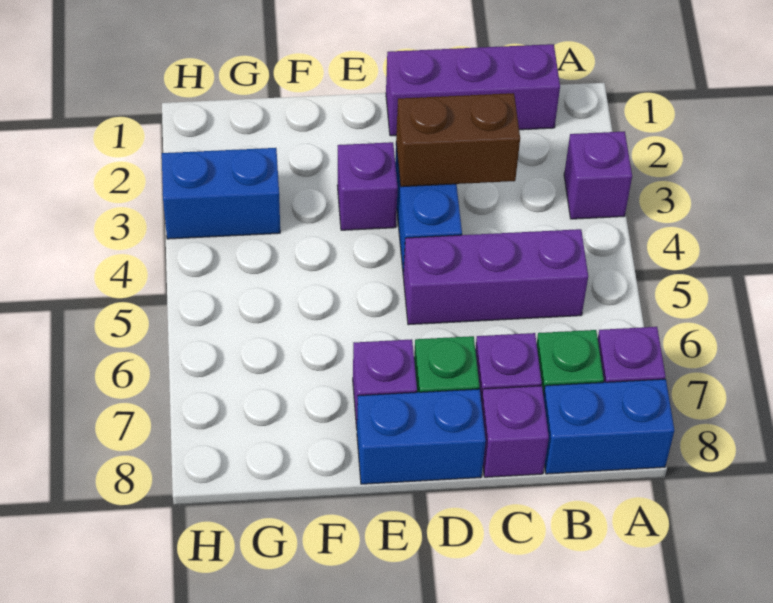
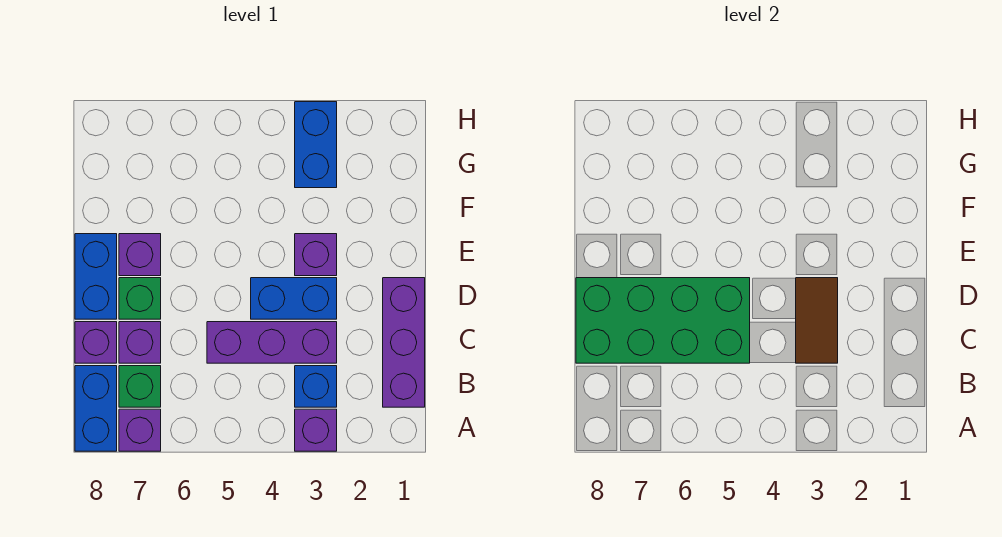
none -> blue brick B3 level 1
purple brick B5:D5 level 1 -> purple brick C3:C5 level 1
brown brick C3:D3 level 2 -> brown tile C3:D3 level 2
none -> green brick C5:D8 level 2

